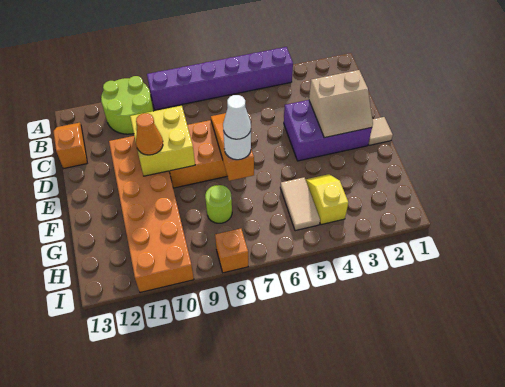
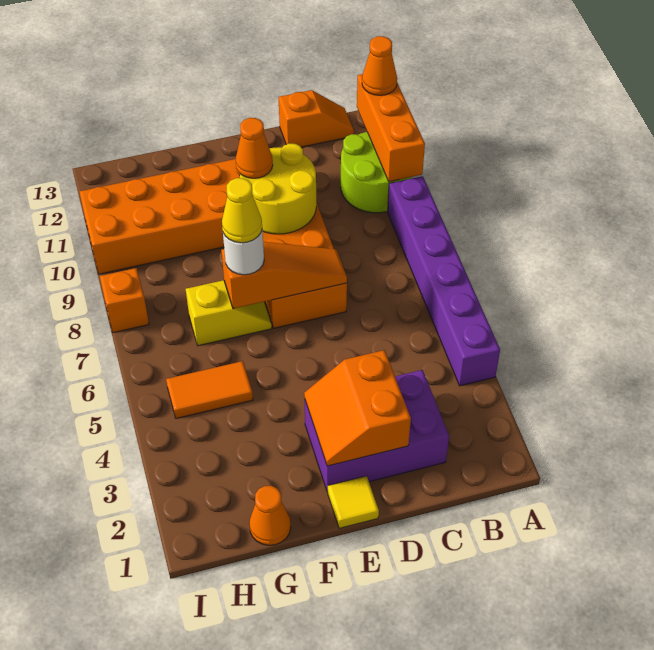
none -> orange brick A10:A12 level 2
none -> orange cone A12 level 3
purple brick D2:E4 level 1 -> purple brick C2:E3 level 1
tan slope D2:E3 level 2 top D -> orange slope D2:E3 level 2 top D
yellow brick D9:E10 level 2 -> yellow round brick D9:E10 level 2
tan tile E1 level 1 -> yellow tile E1 level 1
white cone F7 level 4 -> yellow cone F7 level 4
none -> orange cone G1 level 1
yellow slope G4:H4 level 1 top H -> yellow slope F7:G7 level 1 top G
tan tile G5:H5 level 1 -> orange tile G5:H5 level 1
lime round brick G8 level 1 -> none

